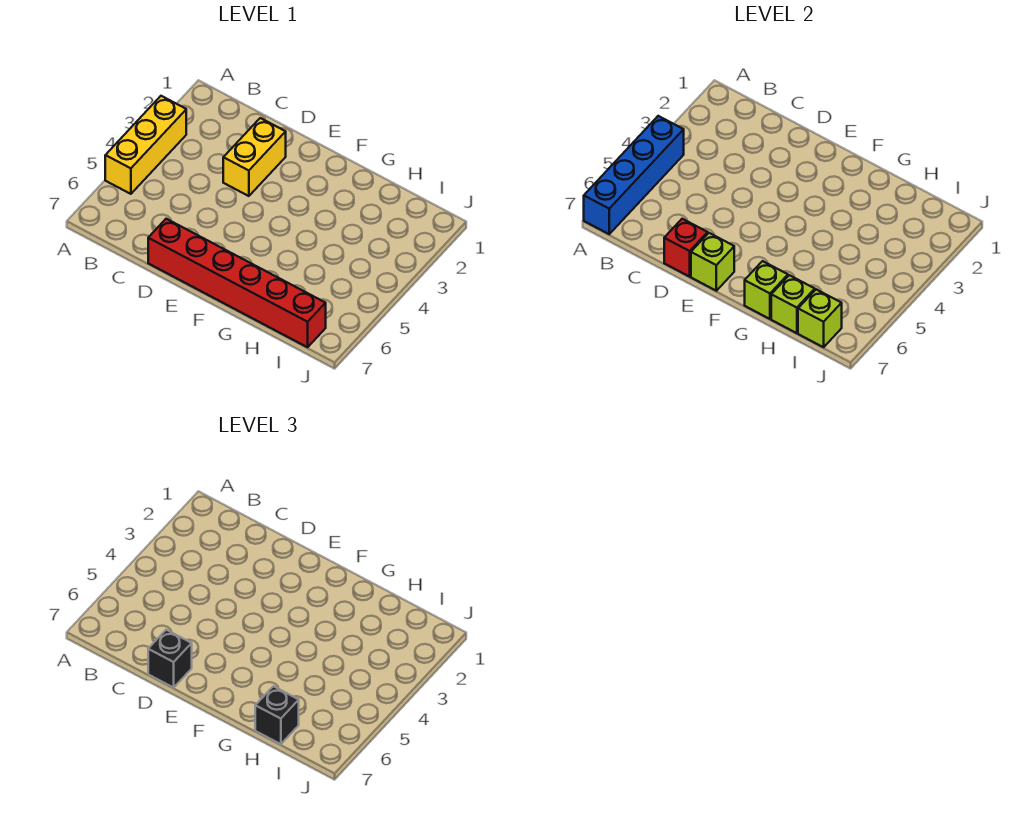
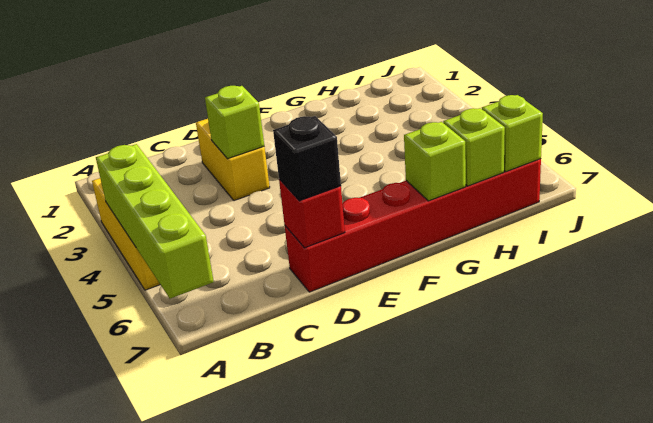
blue brick A4:A7 level 2 -> lime brick A4:A7 level 2
lime brick E7 level 2 -> lime brick D3 level 2
black brick H7 level 3 -> none

